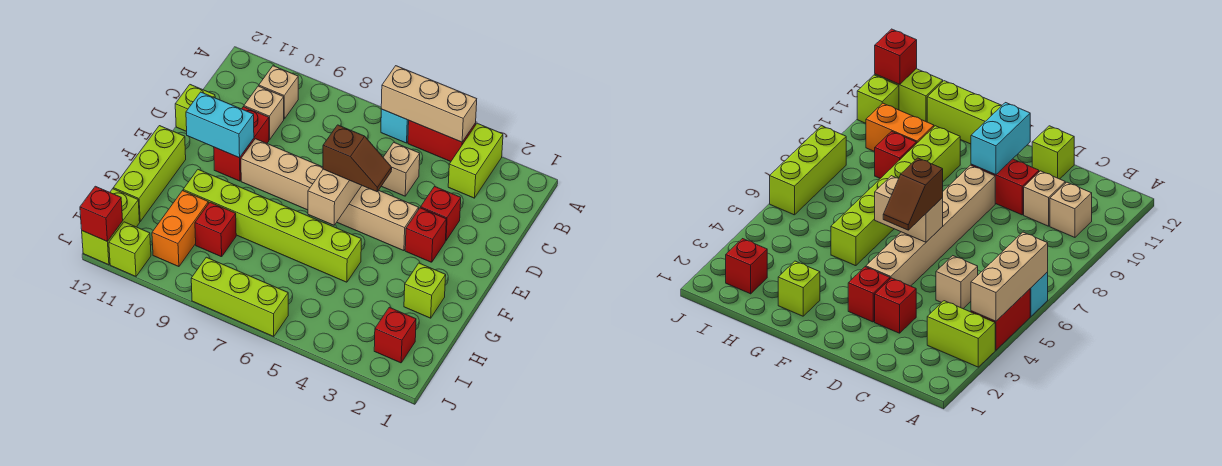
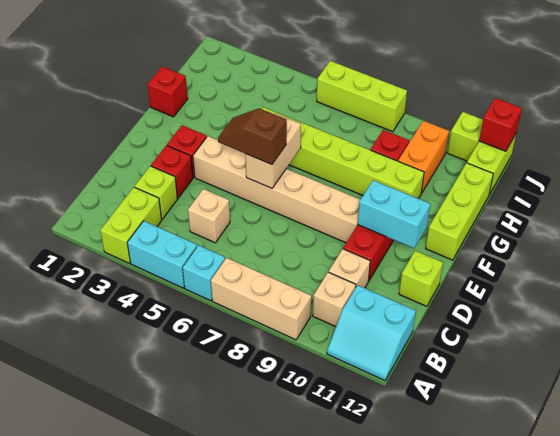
red brick A4:A5 level 1 -> cyan brick A4:A5 level 1
tan brick A4:A6 level 2 -> tan brick A7:A9 level 1
none -> cyan slope A11:B12 level 1 top B
lime brick G2 level 1 -> lime brick C3 level 1
red brick I2 level 1 -> red brick G1 level 1

